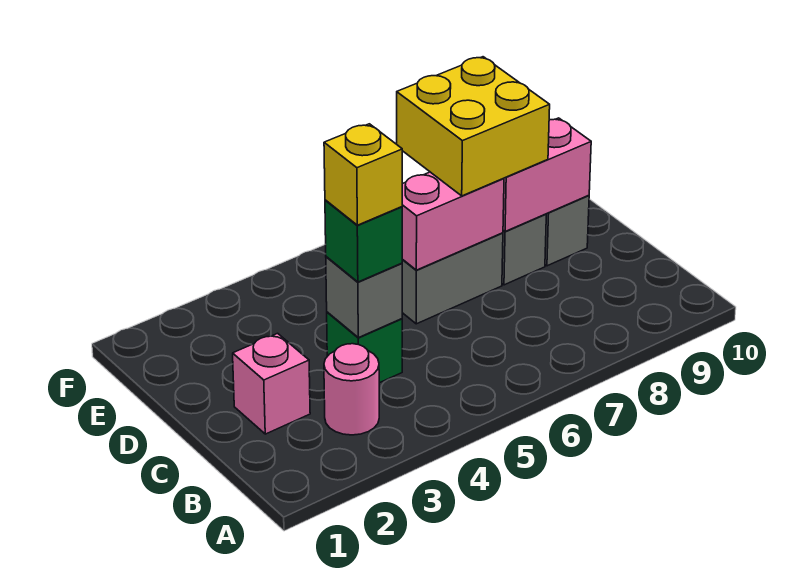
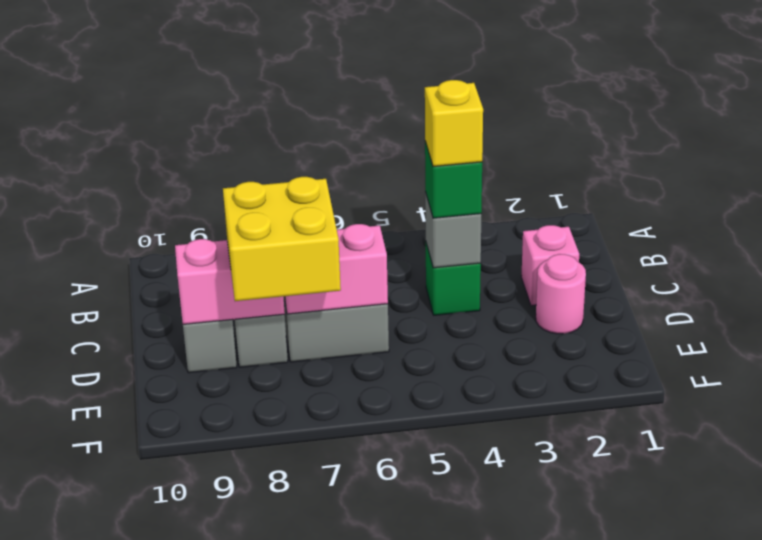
pink round brick B3 level 1 -> pink round brick D2 level 1

